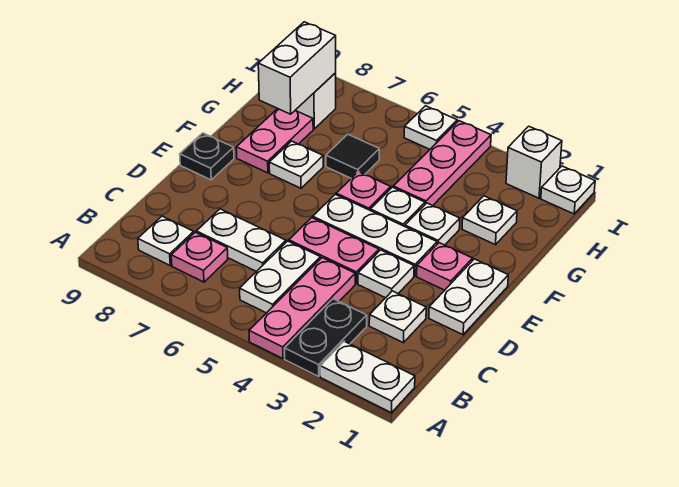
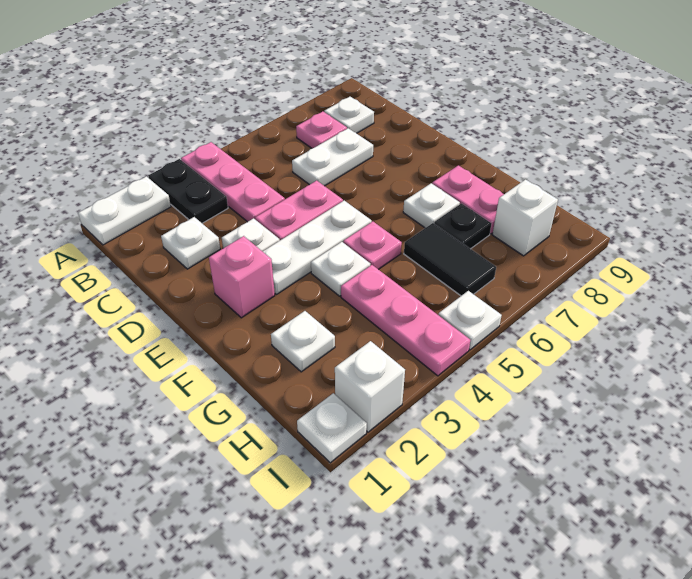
white plate B5:C5 level 1 -> none
white plate D1:E1 level 1 -> none
pink plate E2 level 1 -> pink brick E2 level 1
black plate E9 level 1 -> black plate G7 level 1
white plate F3 level 1 -> none
black tile G6 level 1 -> black tile G6:H6 level 1
white brick G8:H8 level 2 -> none

